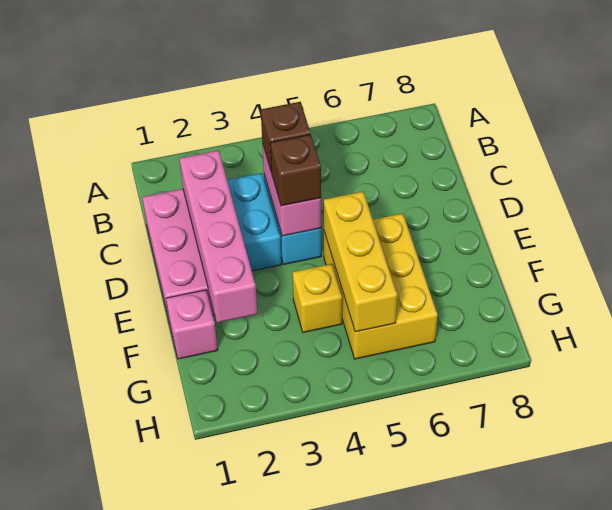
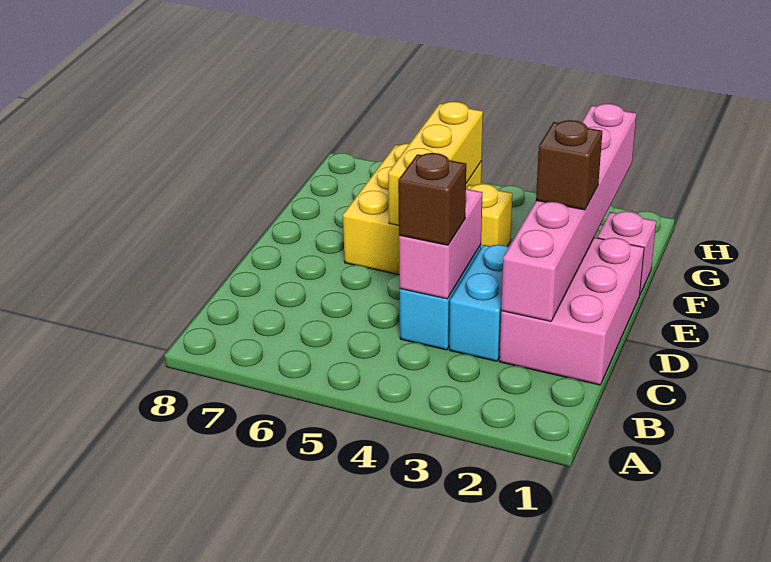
pink brick C2:F2 level 2 -> pink brick C2:H2 level 2
brown brick D4 level 3 -> brown brick E2 level 3

